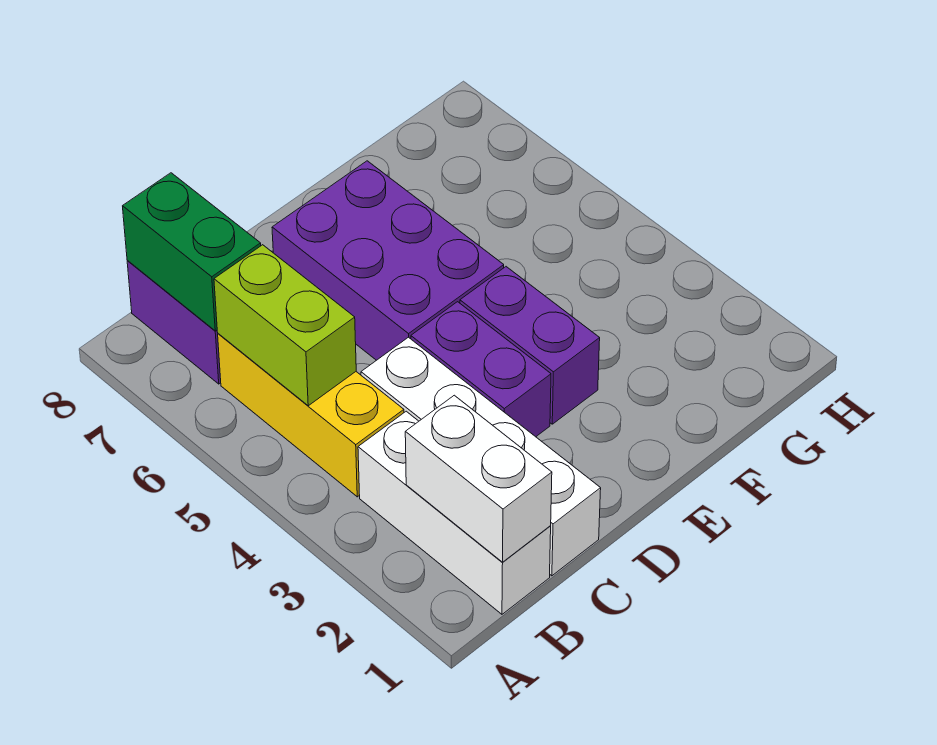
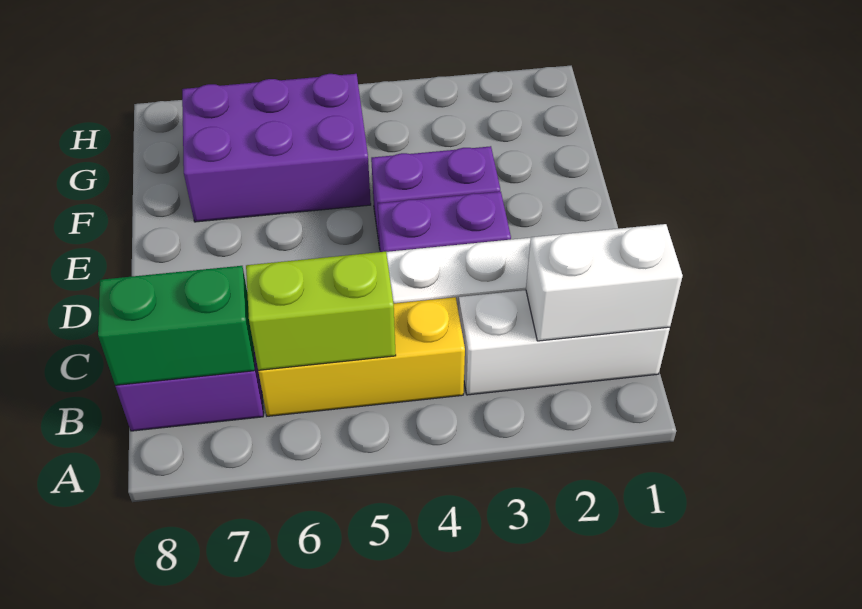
purple brick D5:E7 level 1 -> purple brick F5:G7 level 1

